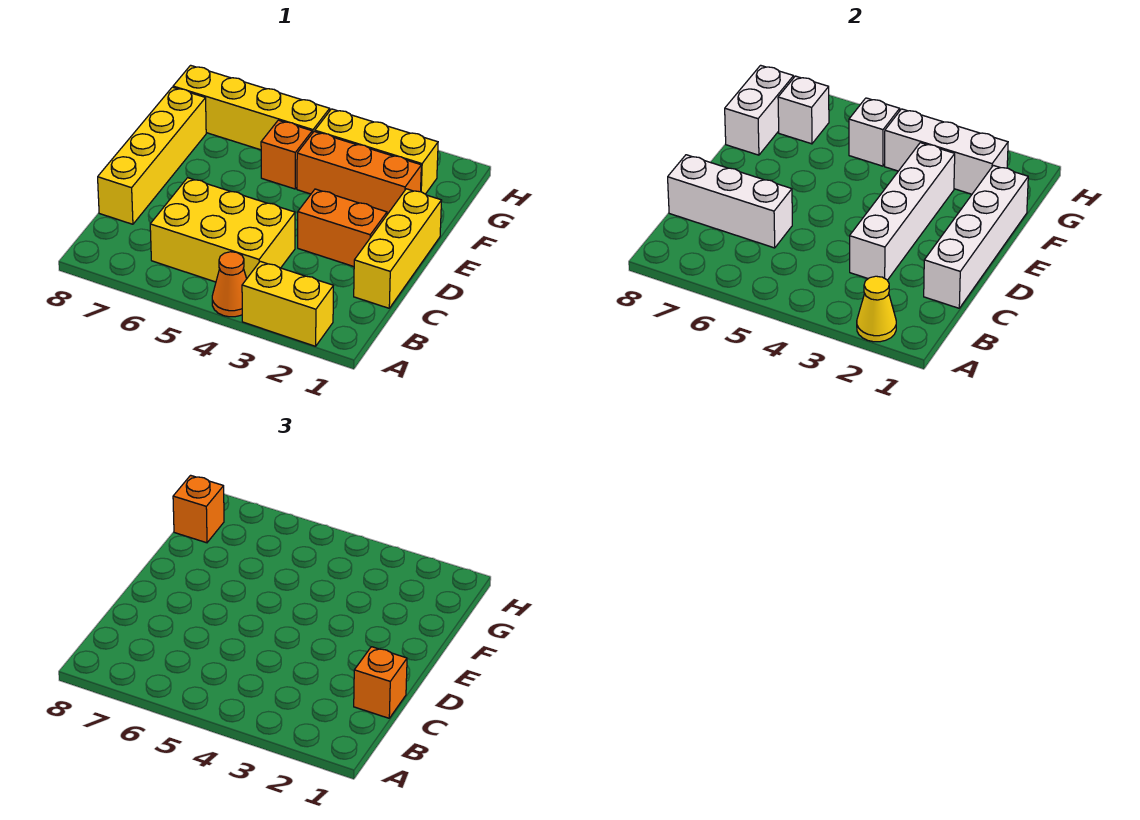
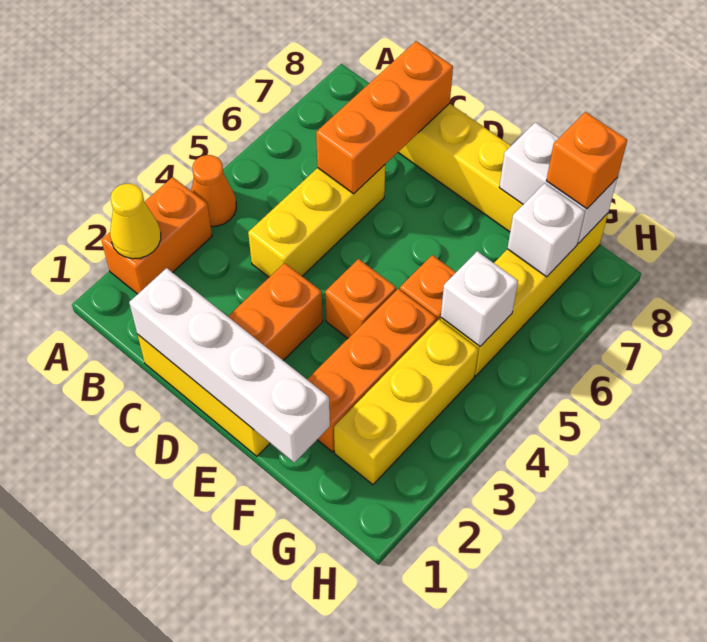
yellow brick A2:A3 level 1 -> orange brick A2:A3 level 1
yellow brick B4:C6 level 1 -> yellow brick C4:C6 level 1
orange brick C1 level 3 -> orange brick E4 level 1
white brick C3:F3 level 2 -> none
white brick C6:C8 level 2 -> orange brick C6:C8 level 2
white brick G2:G4 level 2 -> none

